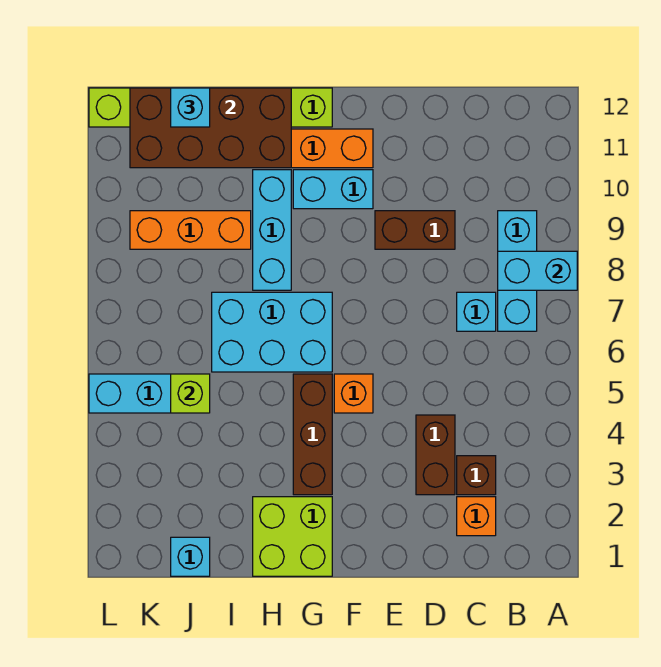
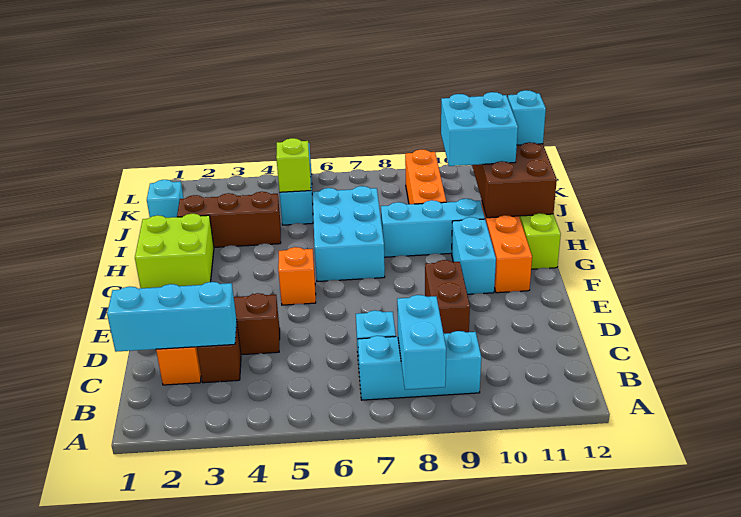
none -> cyan brick C1:C3 level 2
brown brick G3:G5 level 1 -> brown brick I2:I4 level 1
none -> cyan brick I10:J11 level 3

